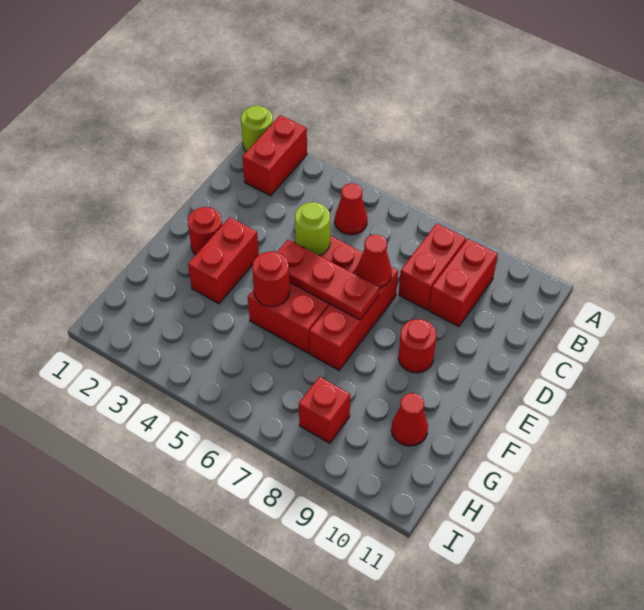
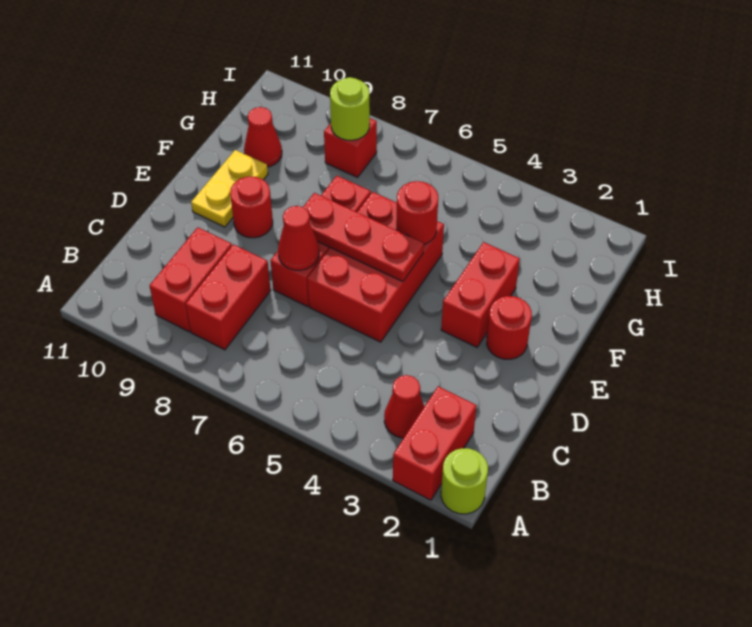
red cone B5 level 1 -> red cone B3 level 1
lime round brick D5 level 2 -> lime round brick H8 level 2
none -> yellow plate E10:F10 level 1

